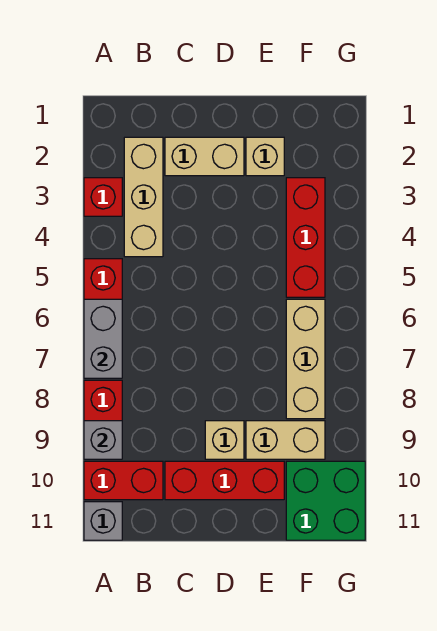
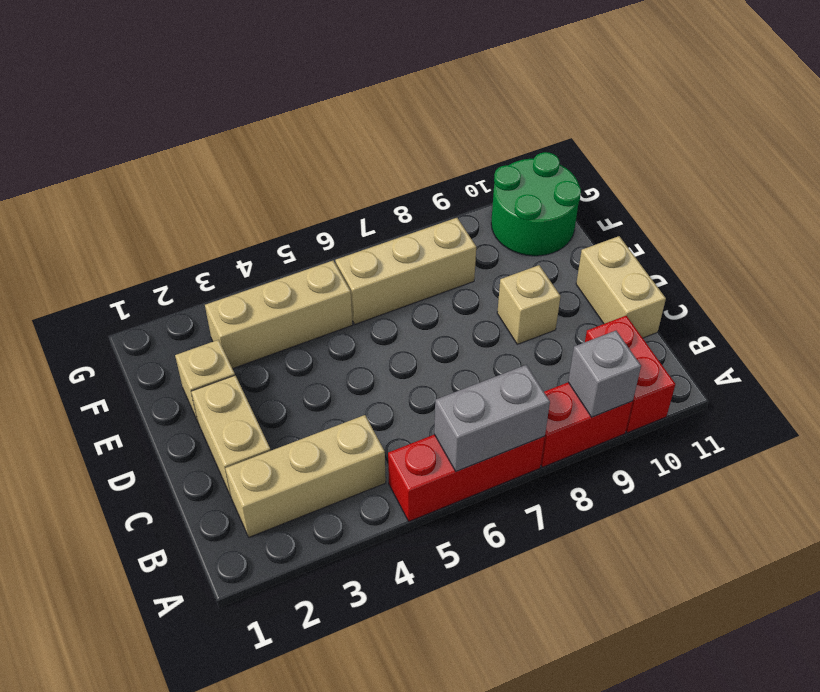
red brick A3 level 1 -> none
grey brick A11 level 1 -> none
red brick C10:E10 level 1 -> none
tan brick E9:F9 level 1 -> tan brick C11:D11 level 1
red brick F3:F5 level 1 -> tan brick F3:F5 level 1
green brick F10:G11 level 1 -> green round brick F10:G11 level 1

